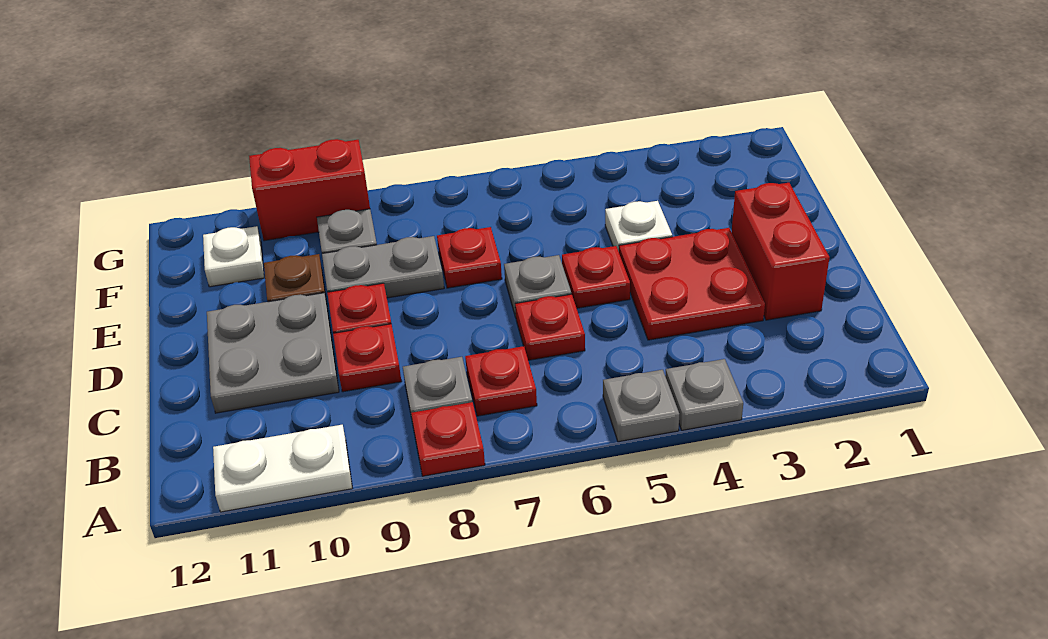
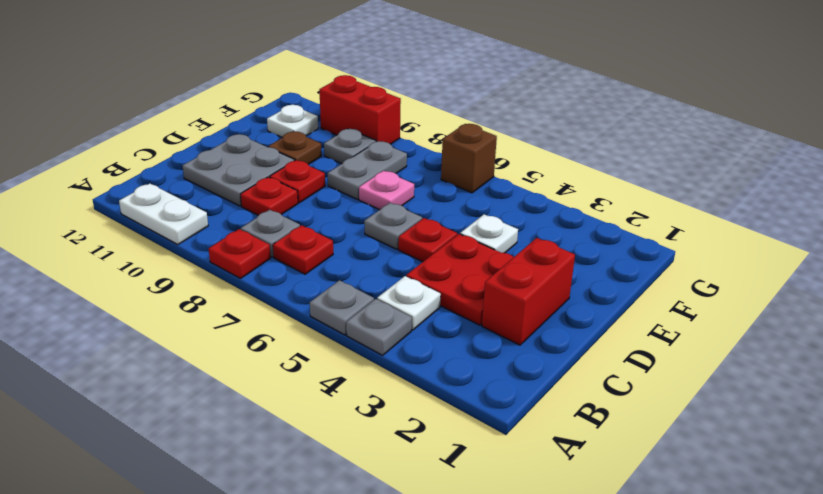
none -> white plate B4 level 1
red plate C6 level 1 -> none
red plate E7 level 1 -> pink plate E7 level 1
grey plate E8:E9 level 1 -> grey plate E8:F8 level 1
none -> brown brick G6 level 1

